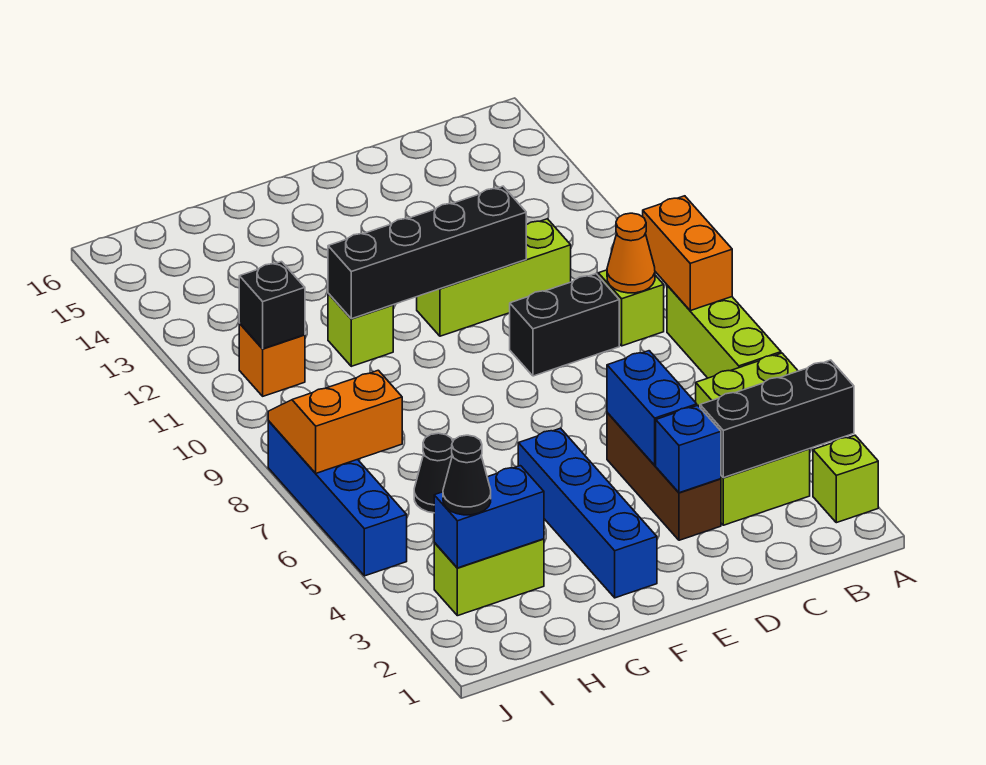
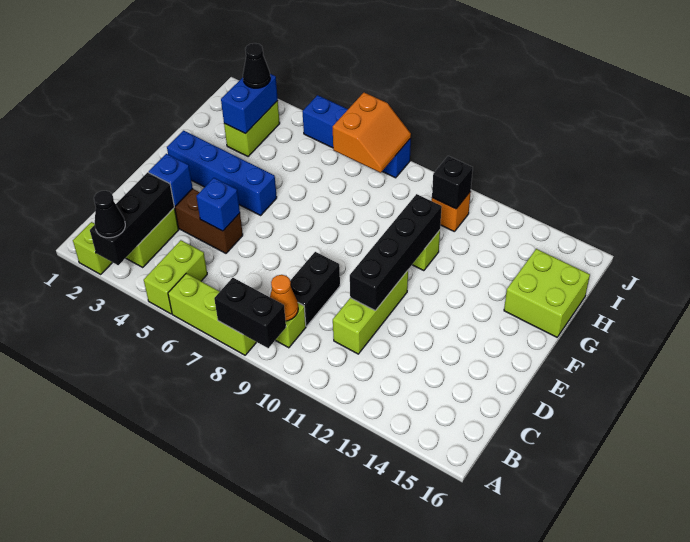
orange brick A8:A9 level 2 -> black brick A8:A9 level 2
blue brick D4:D5 level 2 -> blue brick D5 level 2
none -> lime brick G15:H16 level 1
black cone H6 level 1 -> black cone A3 level 3

